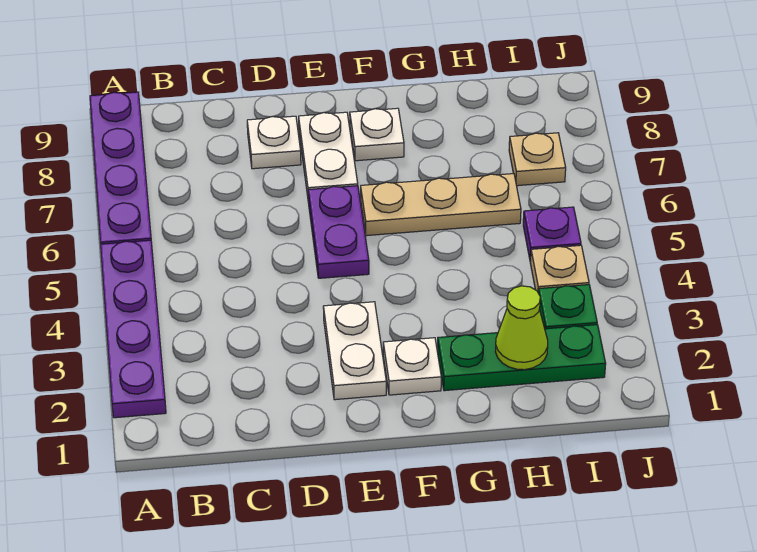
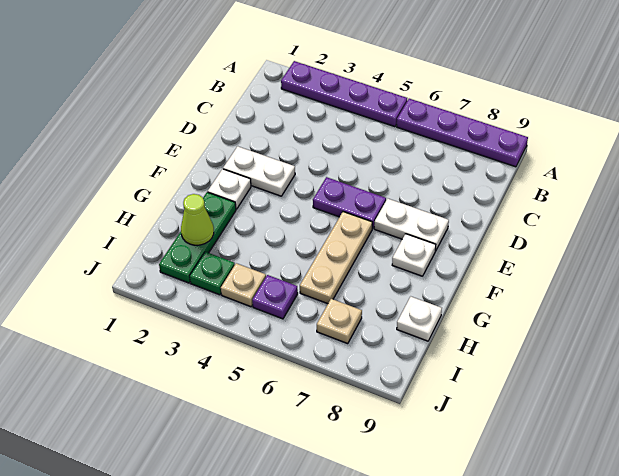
white plate D8 level 1 -> white plate H9 level 1

